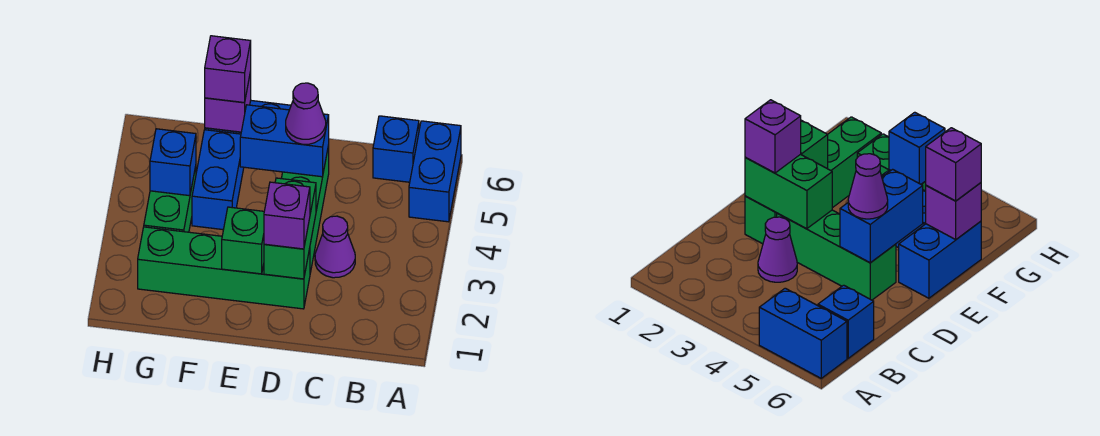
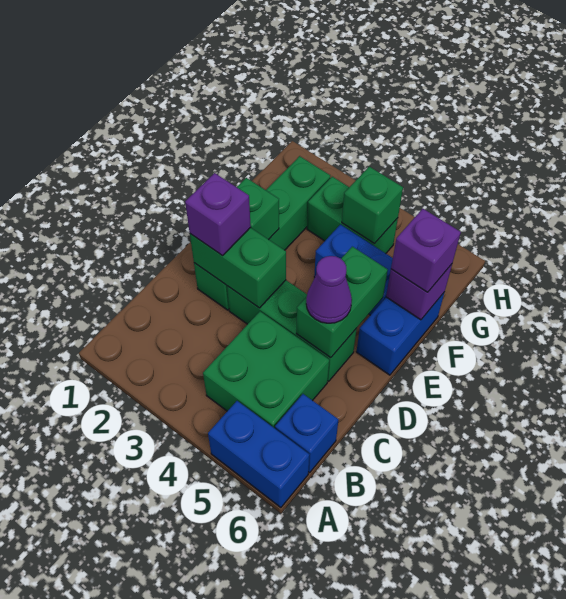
none -> green brick B4:C5 level 1
purple cone C3 level 1 -> none
blue brick D5:E5 level 2 -> green brick D5:E5 level 2
blue brick G4 level 2 -> green brick G4 level 2

